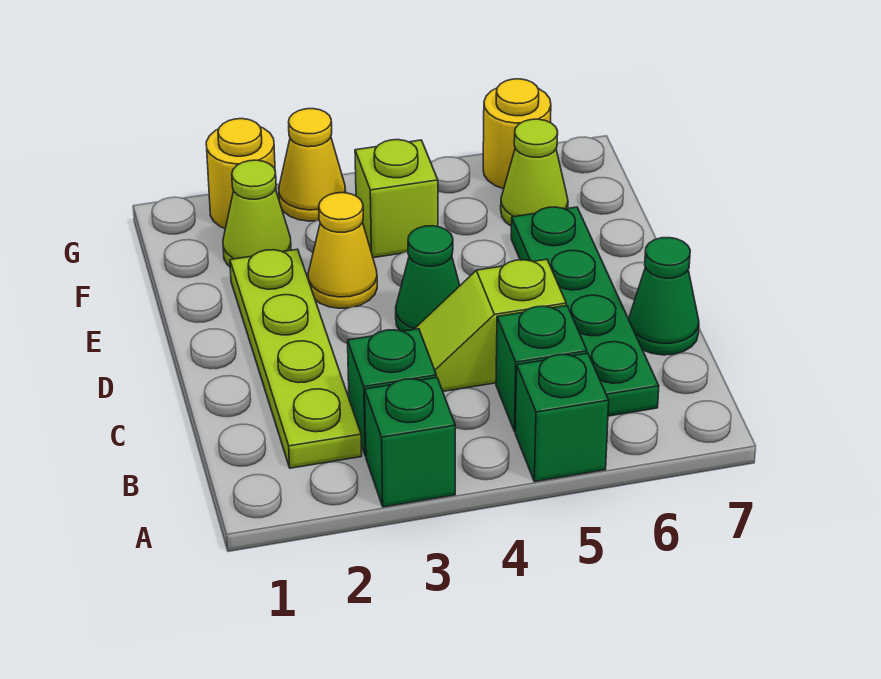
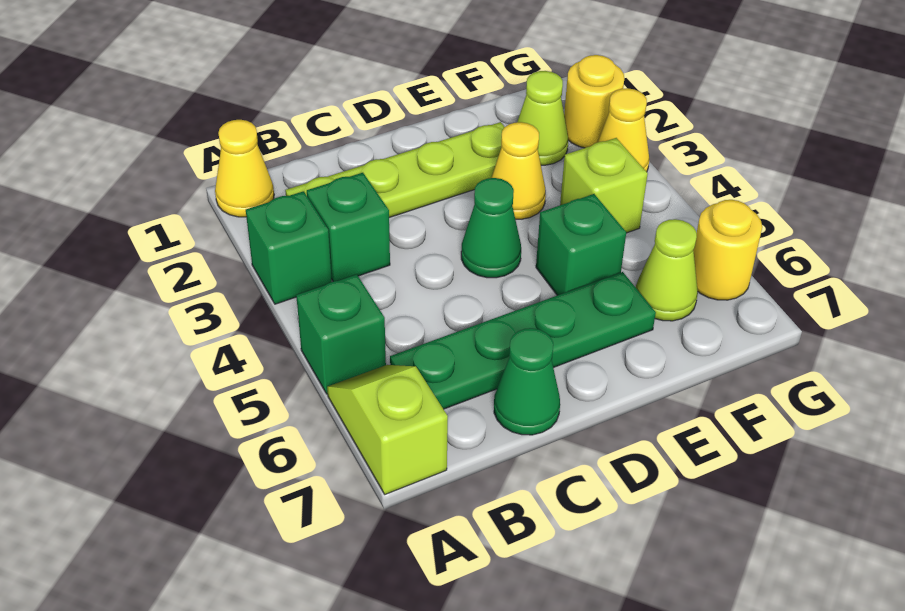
none -> yellow cone A1 level 1
green brick B5 level 1 -> green brick E5 level 1
lime slope C4:C5 level 1 top 5 -> lime slope A6:A7 level 1 top 7

